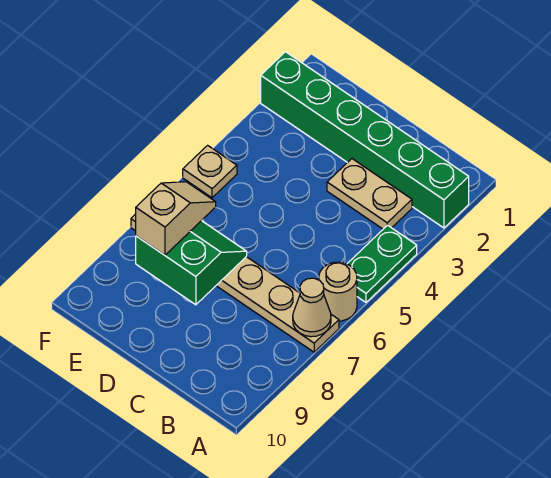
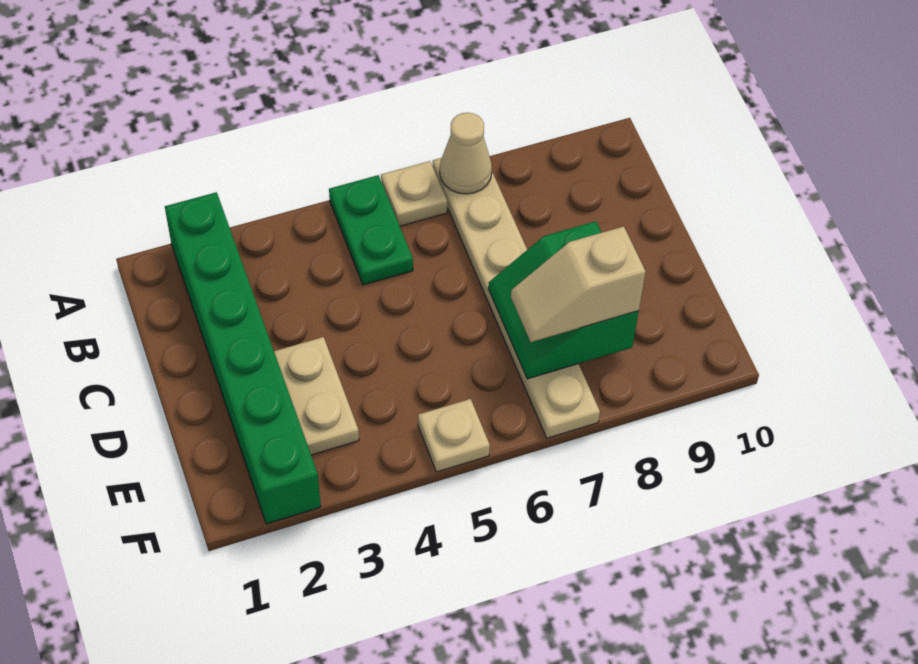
green plate A4:A5 level 1 -> green plate A5:B5 level 1
tan round brick A6 level 1 -> tan plate A6 level 1
tan plate B3:C3 level 1 -> tan plate D3:E3 level 1

